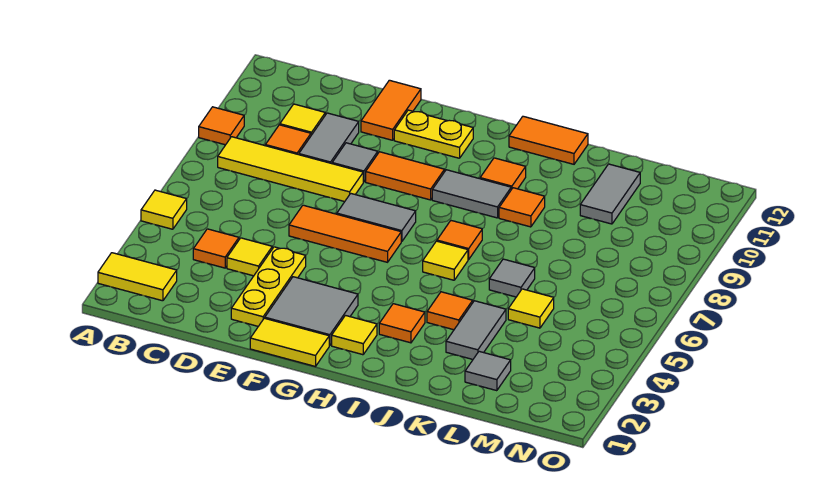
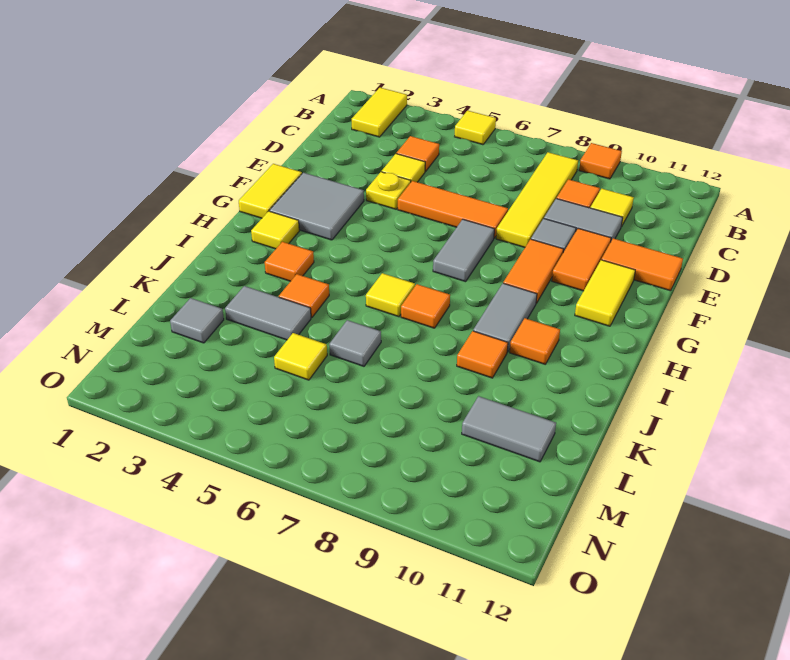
yellow plate E2:E4 level 1 -> yellow plate E4 level 1
orange tile E6:G6 level 1 -> orange tile E5:E7 level 1
yellow plate F11:G11 level 1 -> yellow tile F11:G11 level 1
orange tile I12:J12 level 1 -> orange tile E10:F10 level 1

